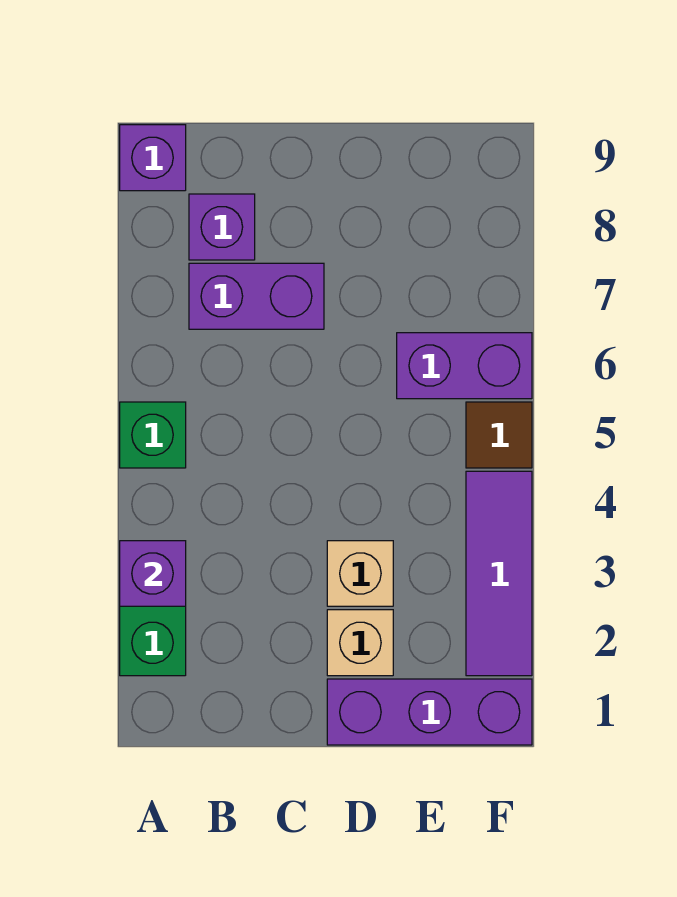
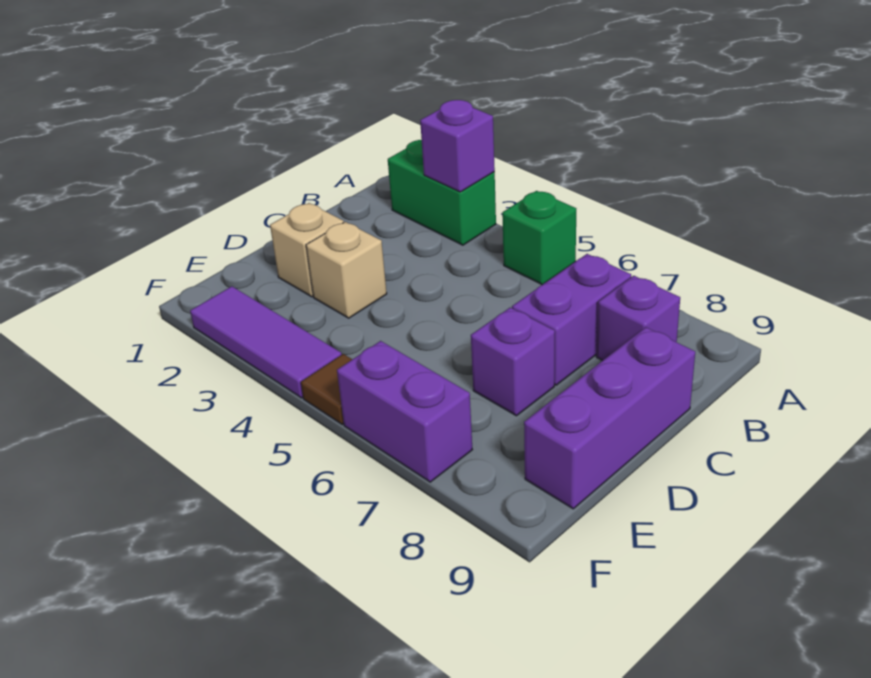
purple brick A9 level 1 -> purple brick D7 level 1
purple brick D1:F1 level 1 -> purple brick C9:E9 level 1
purple brick E6:F6 level 1 -> purple brick F6:F7 level 1

